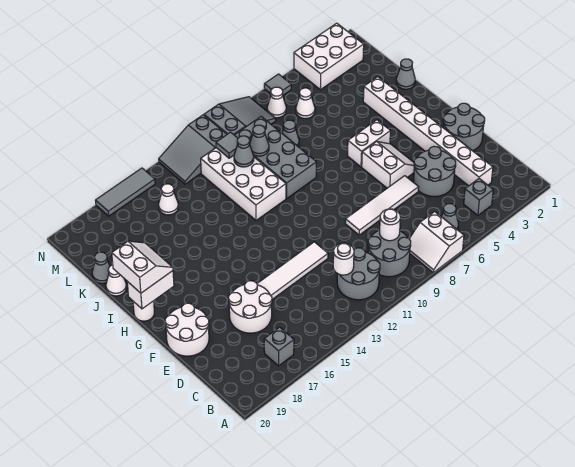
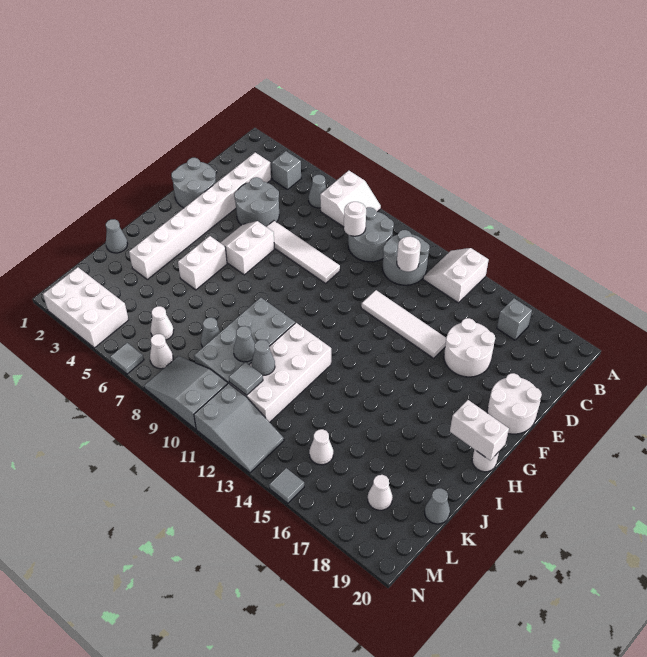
white brick H5:H6 level 1 -> white brick H5:I5 level 1
white slope H19:I20 level 3 top 20 -> white slope A13:B14 level 1 top 14
white cone J20 level 1 -> white cone L18 level 1
grey tile N15:N17 level 1 -> grey tile N15 level 1

